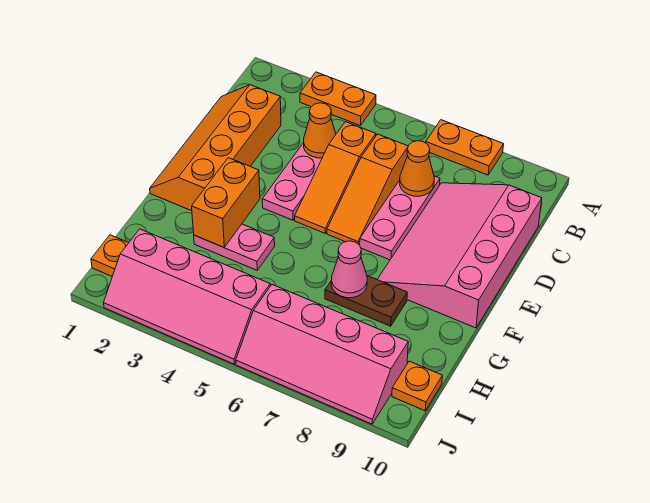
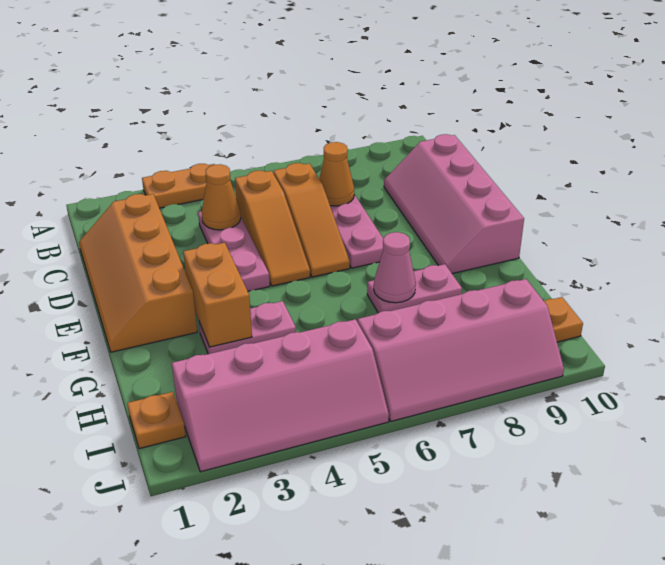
orange plate A7:A8 level 1 -> none
pink slope C8:F10 level 1 top 10 -> pink slope C9:F10 level 1 top 10
brown plate G7:G8 level 1 -> pink plate G7:G8 level 1

